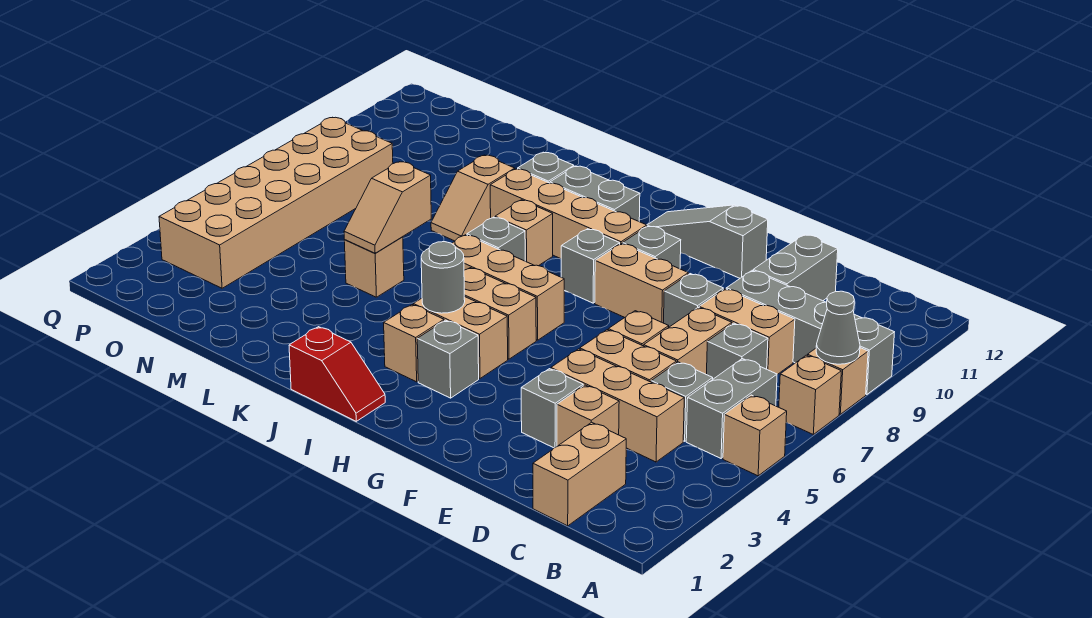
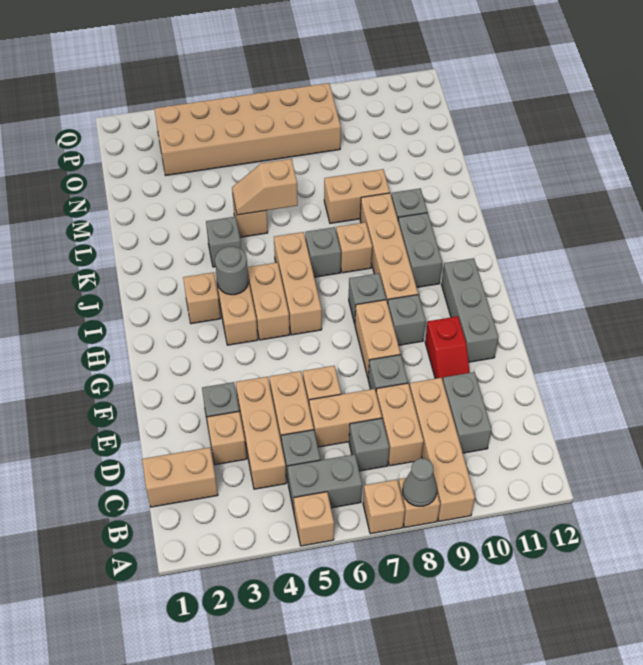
grey brick A9:D9 level 1 -> tan brick A9:D9 level 1
grey brick D10:D11 level 1 -> grey brick C10:D10 level 1
grey slope F11:H11 level 1 top F -> grey brick F11:H11 level 1
grey brick H3 level 1 -> grey brick K4 level 1
red slope I1:J1 level 1 top J -> red slope E10:F10 level 1 top F
tan slope L8:L9 level 1 top 9 -> tan brick L8:L9 level 1

